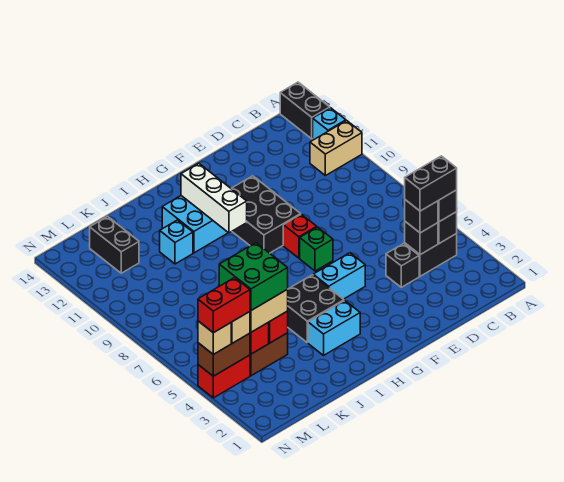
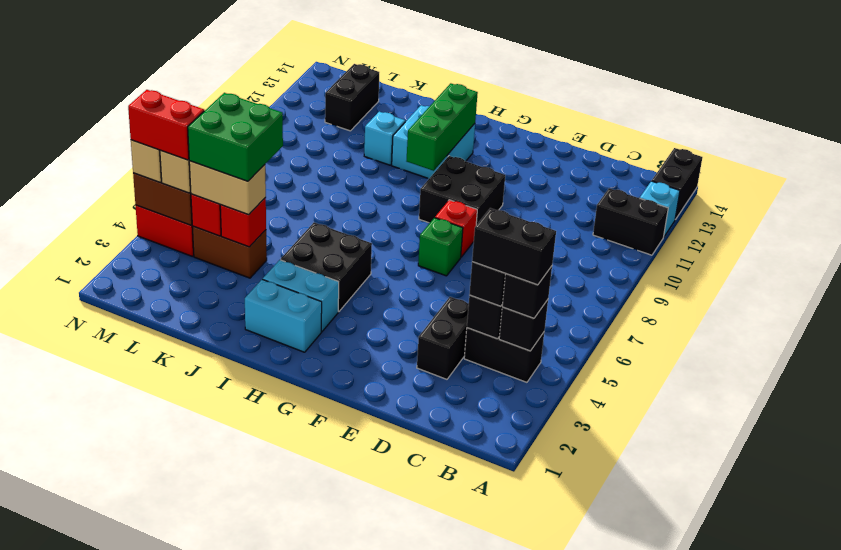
tan brick A11:B11 level 1 -> black brick A11:B11 level 1
black brick D4 level 1 -> black brick D3:D4 level 1
cyan brick F5:G5 level 1 -> cyan brick H2:I2 level 1
black brick F9:G11 level 1 -> black brick F9:G10 level 1
white brick H10:H12 level 2 -> green brick H10:H12 level 2

